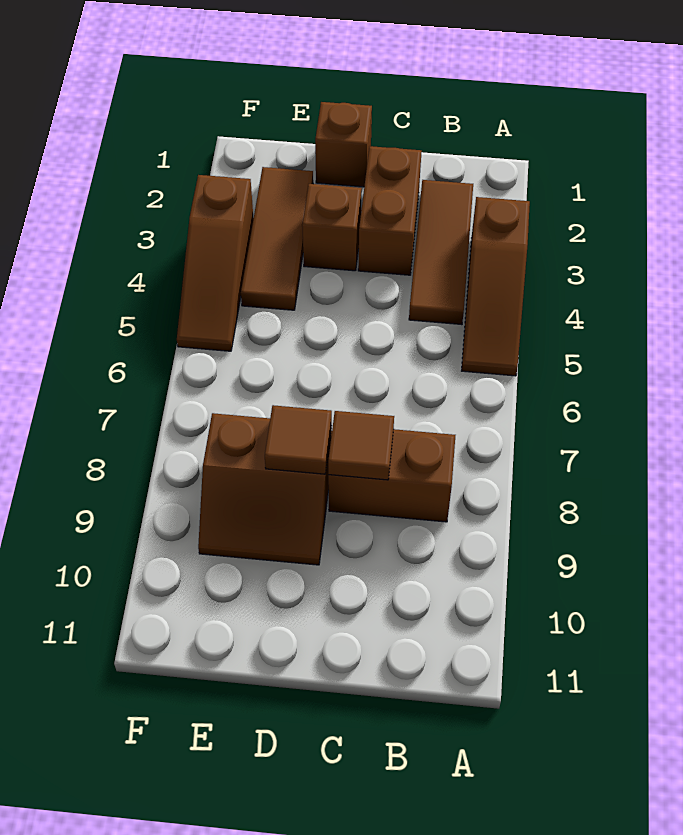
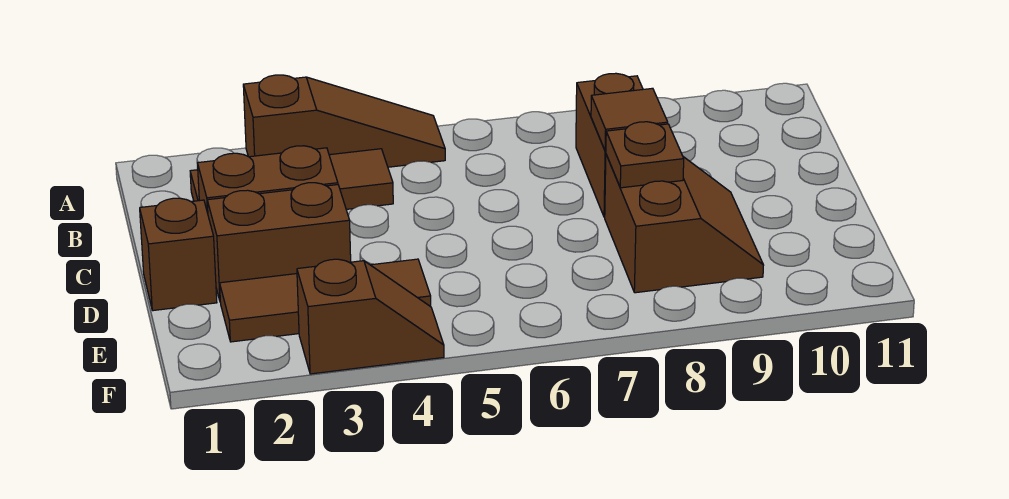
brown brick D3 level 1 -> brown brick D2:D3 level 1
brown tile D8 level 2 -> brown plate D8 level 2
brown slope F3:F5 level 1 top 3 -> brown slope F3:F4 level 1 top 3

